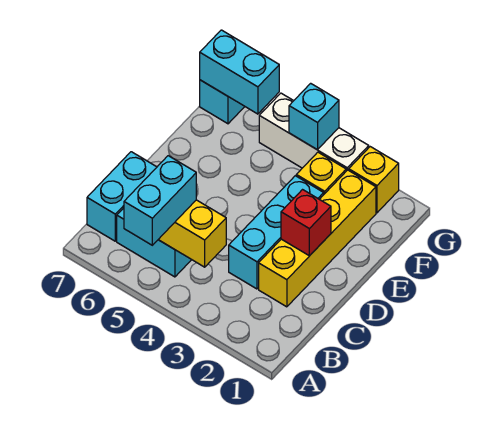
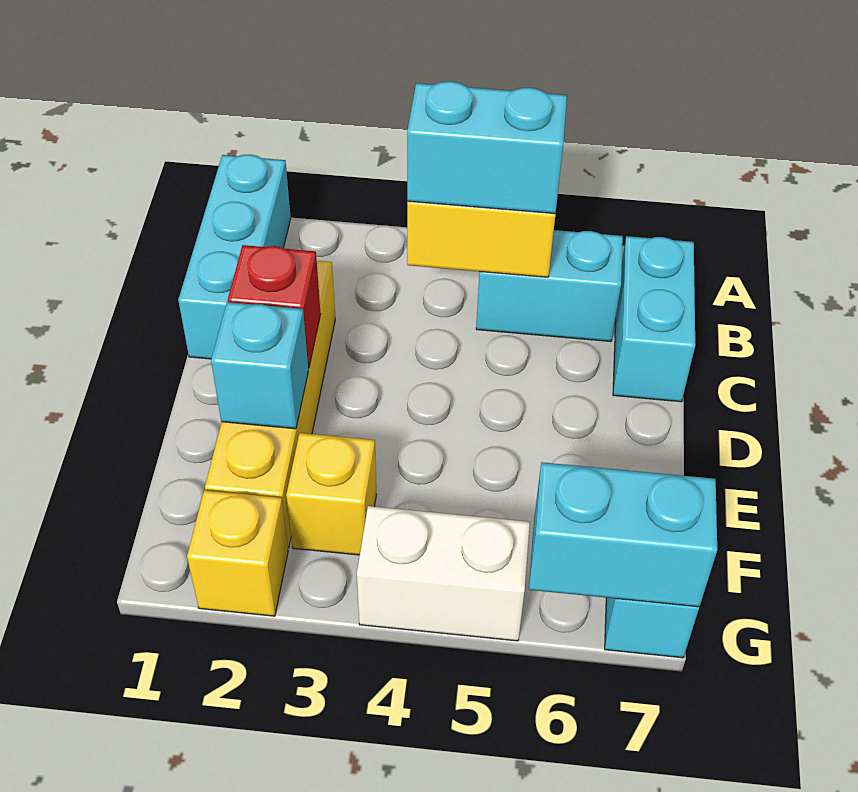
cyan brick A5:B5 level 3 -> cyan brick B4:B5 level 3
cyan brick C3:E3 level 1 -> cyan brick A1:C1 level 1
white brick G3:G5 level 1 -> white brick G4:G5 level 1
cyan brick G4 level 2 -> cyan brick E2 level 2

